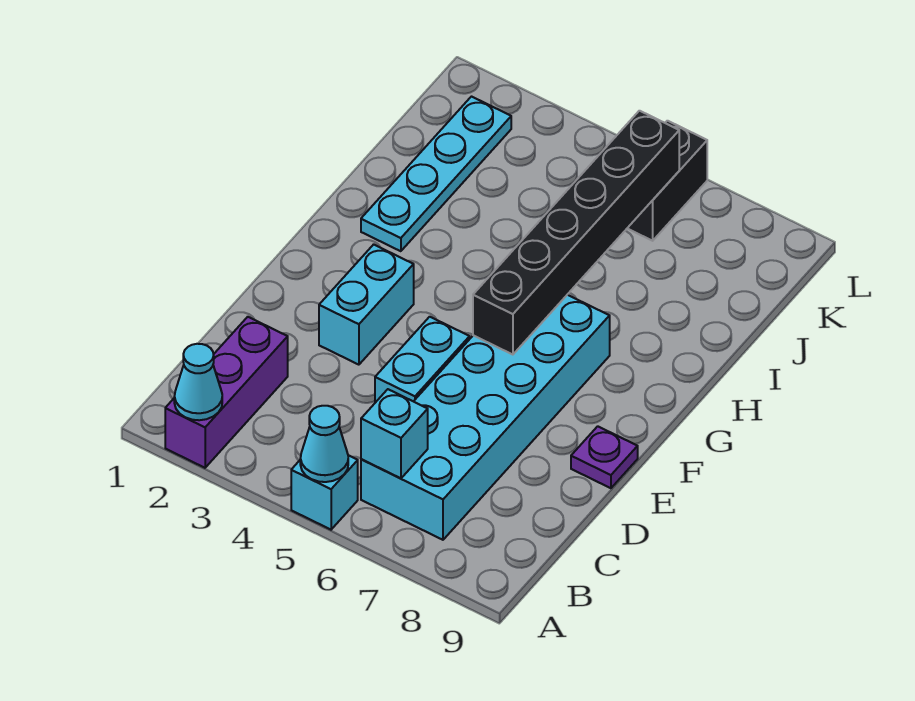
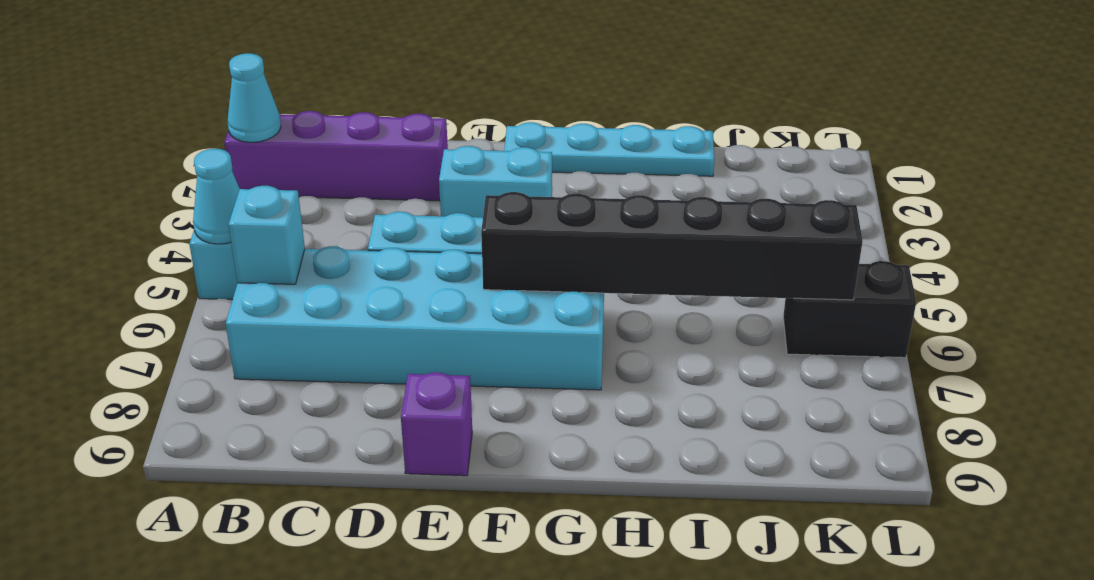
purple brick A2:C2 level 1 -> purple brick A2:D2 level 1
purple plate E9 level 1 -> purple brick E9 level 1
cyan plate H2:K2 level 1 -> cyan plate F1:I1 level 1

